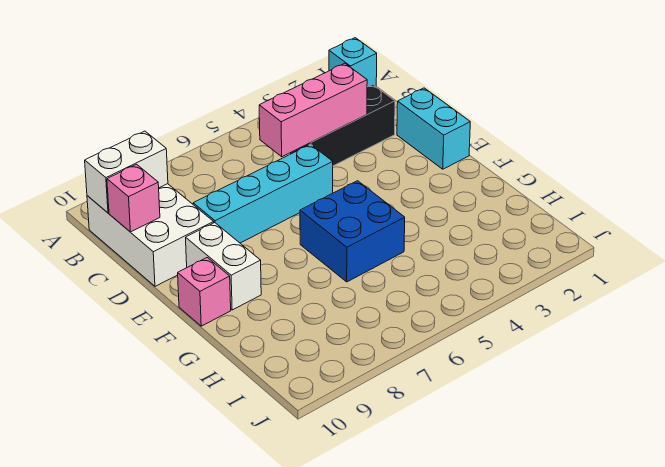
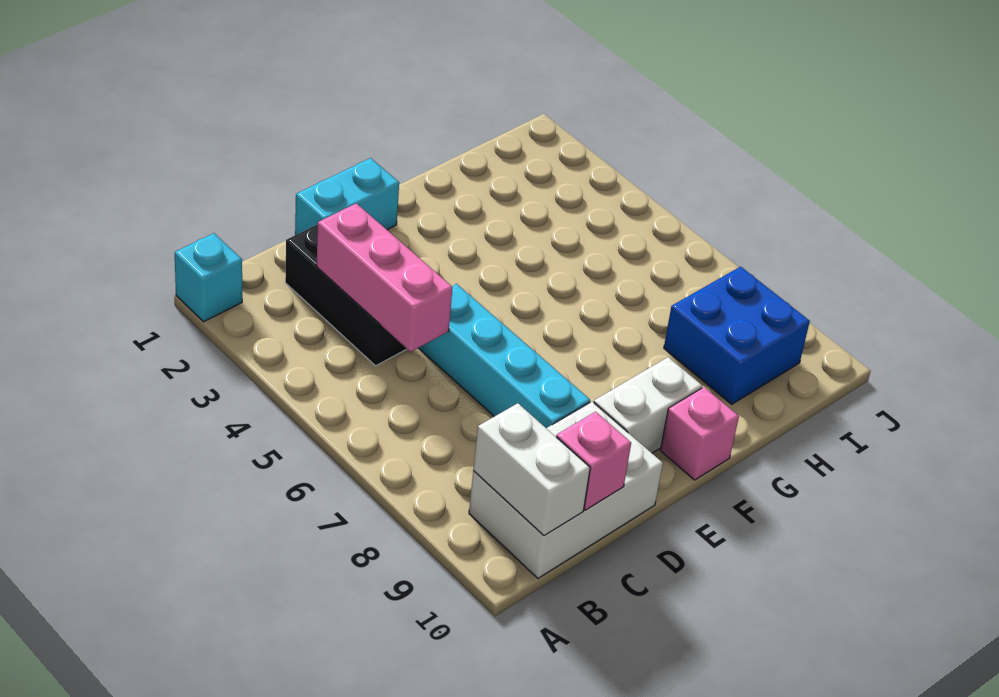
blue brick F5:G6 level 1 -> blue brick H8:I9 level 1

